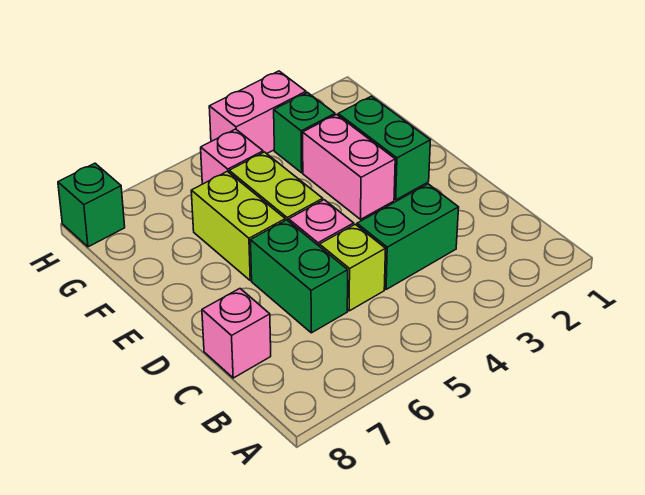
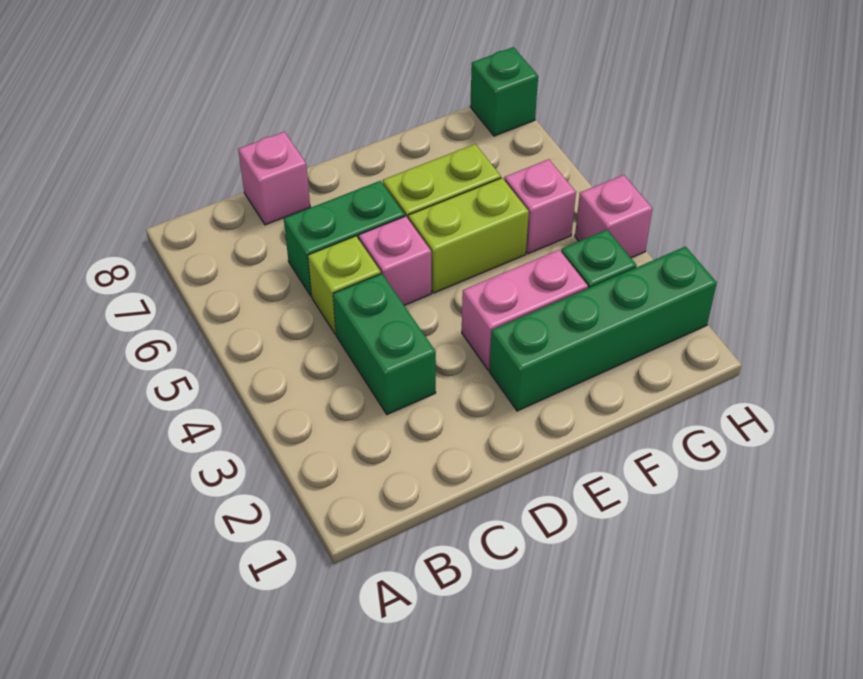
green brick E2:F2 level 1 -> green brick E2:H2 level 1
pink brick H3:H4 level 1 -> pink brick H4 level 1

